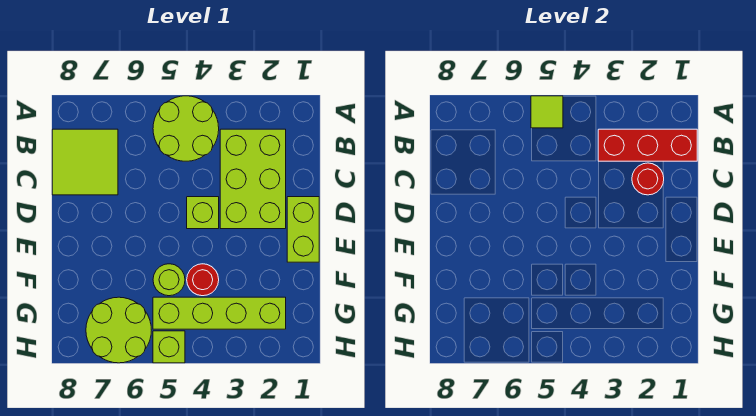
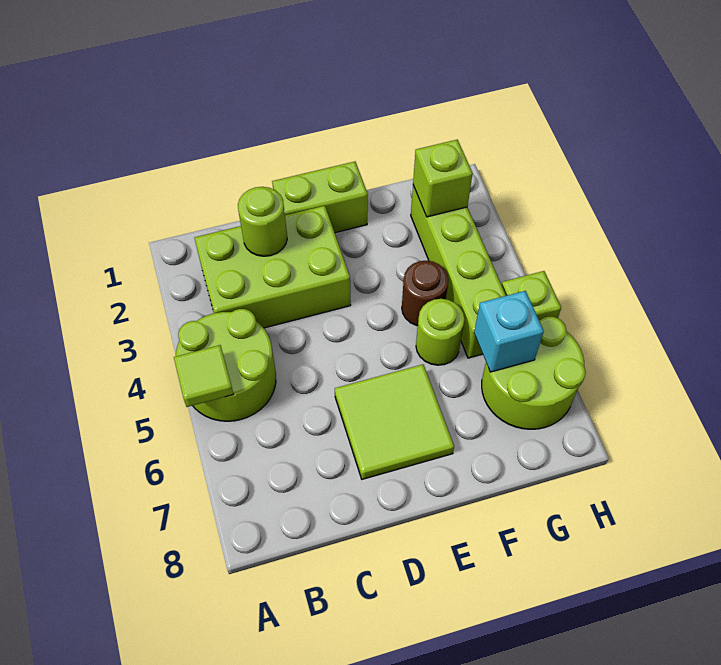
red brick B1:B3 level 2 -> none
lime tile B7:C8 level 1 -> lime tile D6:E7 level 1
red round brick C2 level 2 -> lime round brick C2 level 2
lime brick D4 level 1 -> lime brick G2 level 2
red round brick F4 level 1 -> brown round brick F4 level 1
none -> cyan brick G6 level 2

